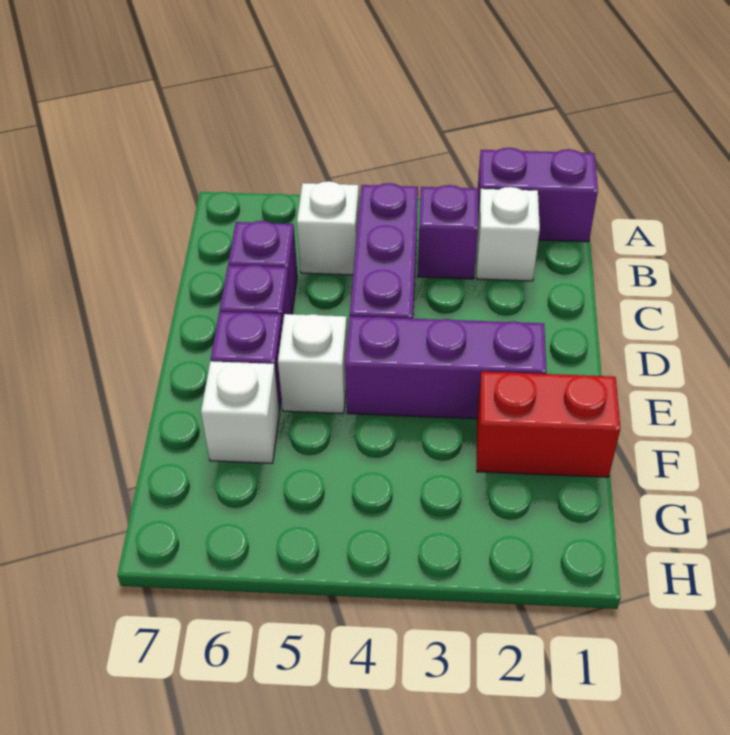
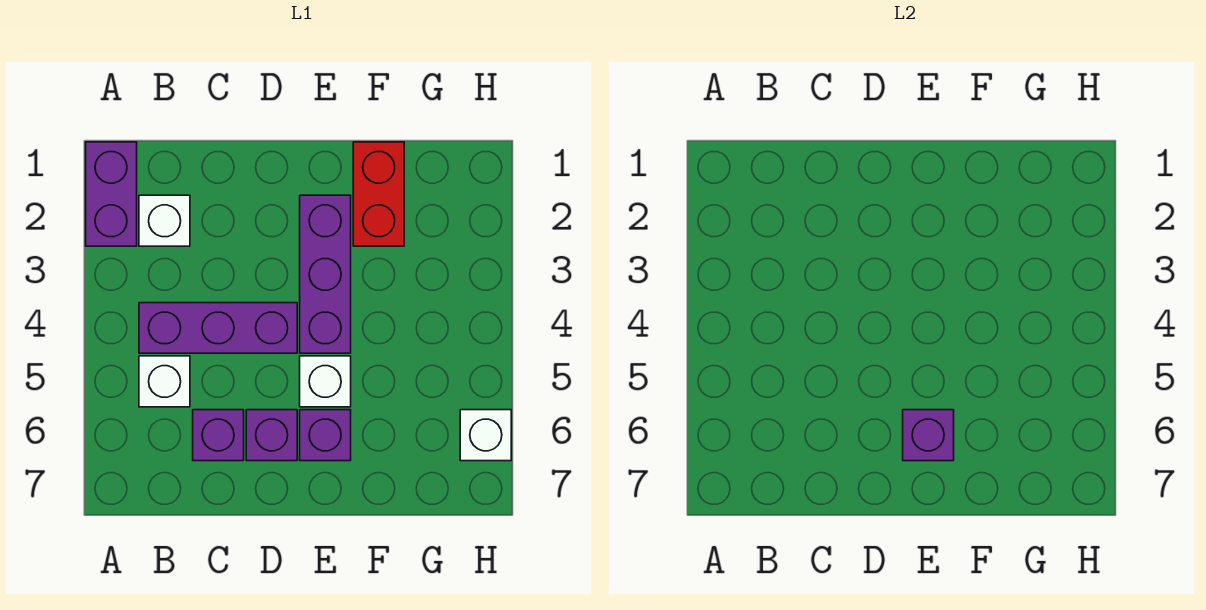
purple brick B3 level 1 -> purple brick E6 level 2
white brick F6 level 1 -> white brick H6 level 1

